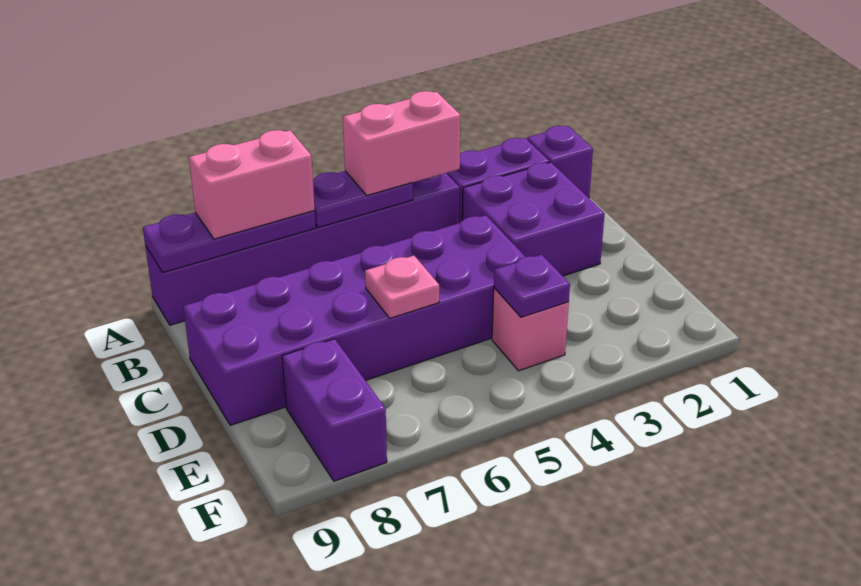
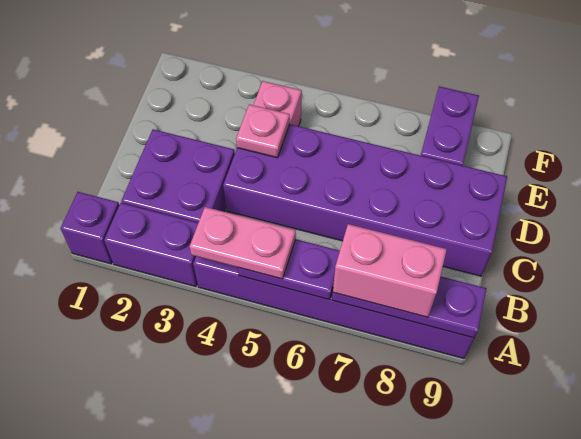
pink brick A4:A5 level 3 -> pink plate A4:A5 level 3
pink plate D6 level 2 -> pink plate D4 level 2
purple plate E4 level 2 -> none

